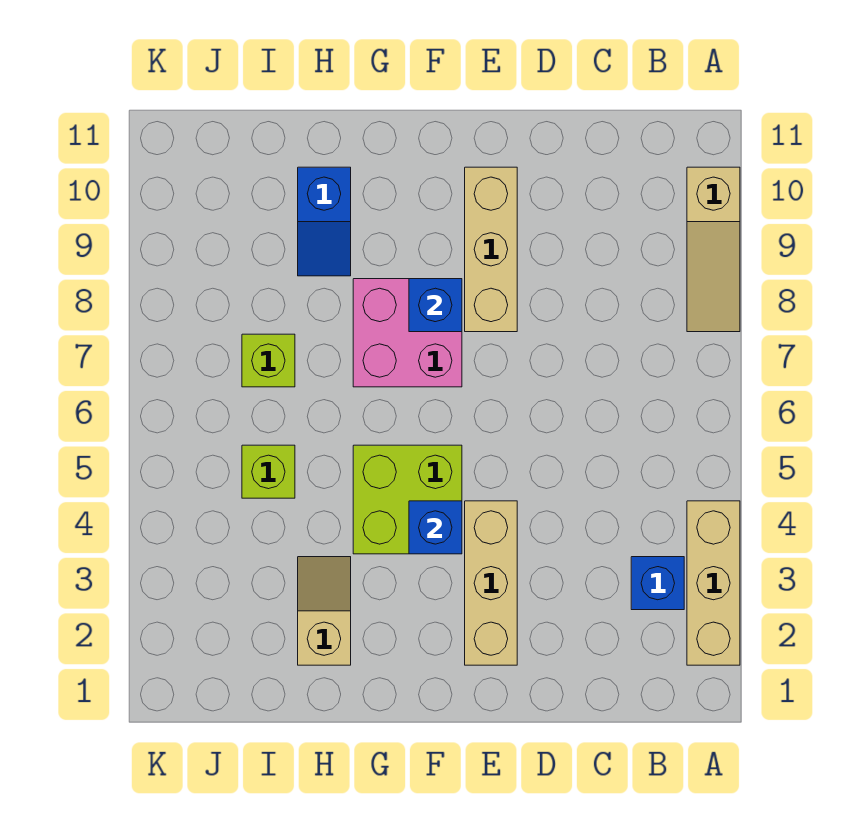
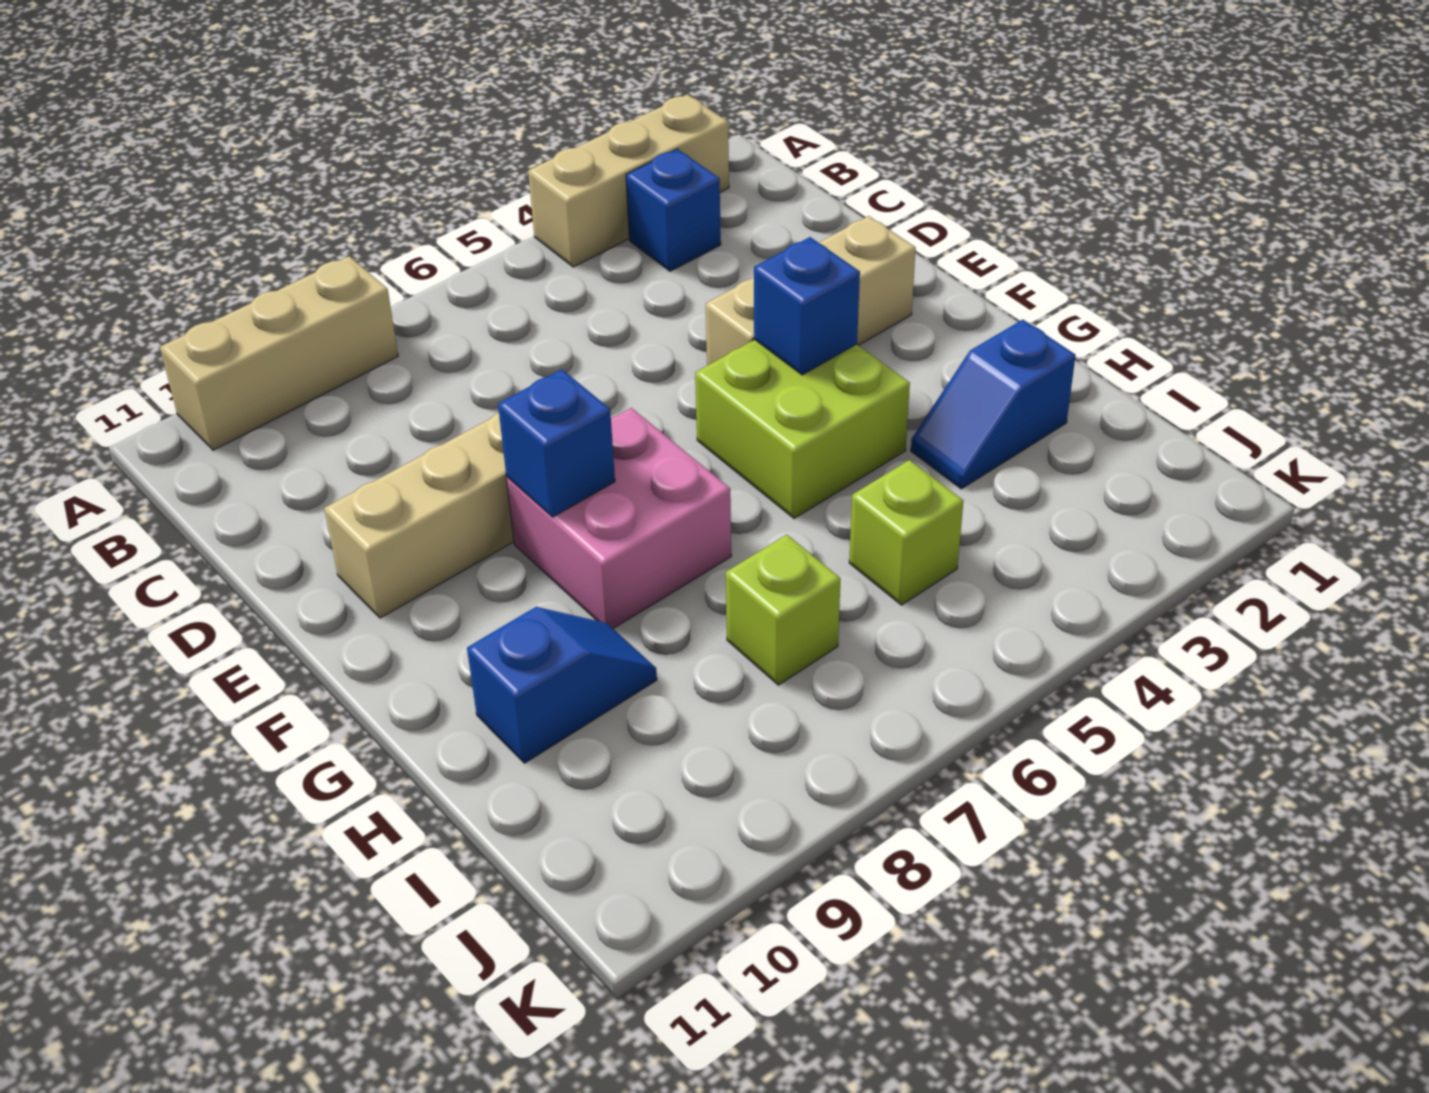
tan slope A8:A10 level 1 top 10 -> tan brick A8:A10 level 1
tan slope H2:H3 level 1 top 2 -> blue slope H2:H3 level 1 top 2

